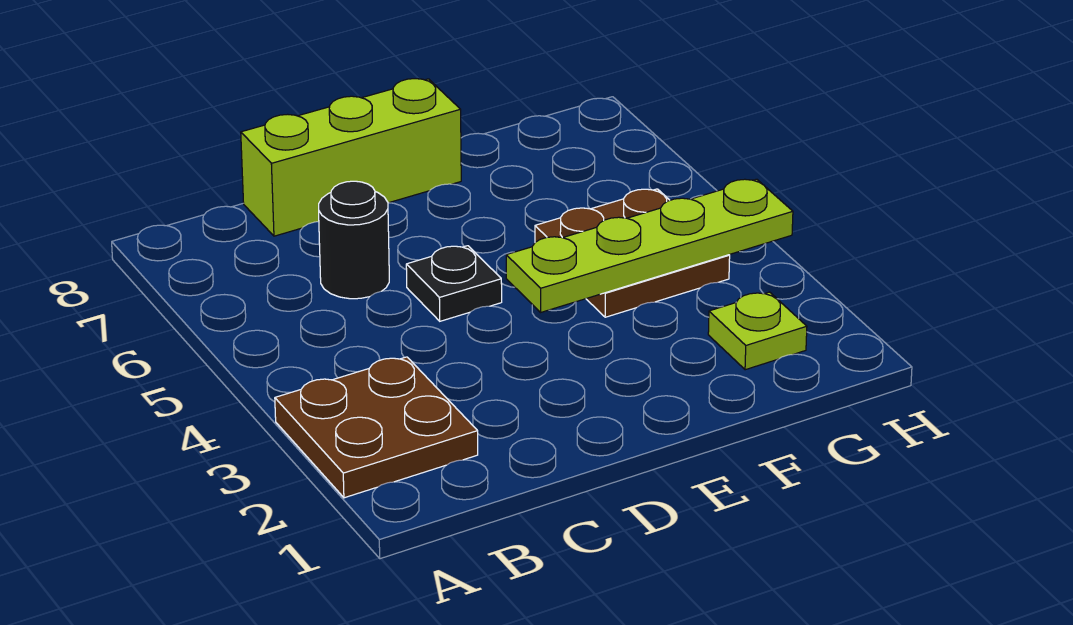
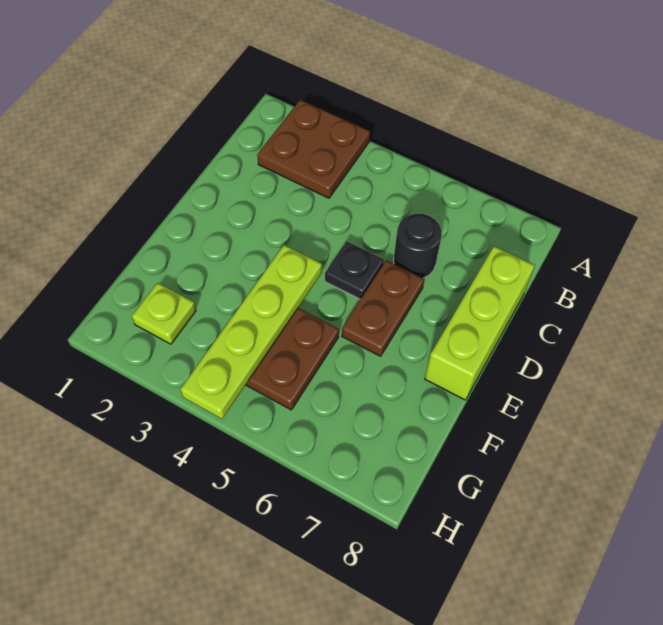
none -> brown plate D6:E6 level 1

